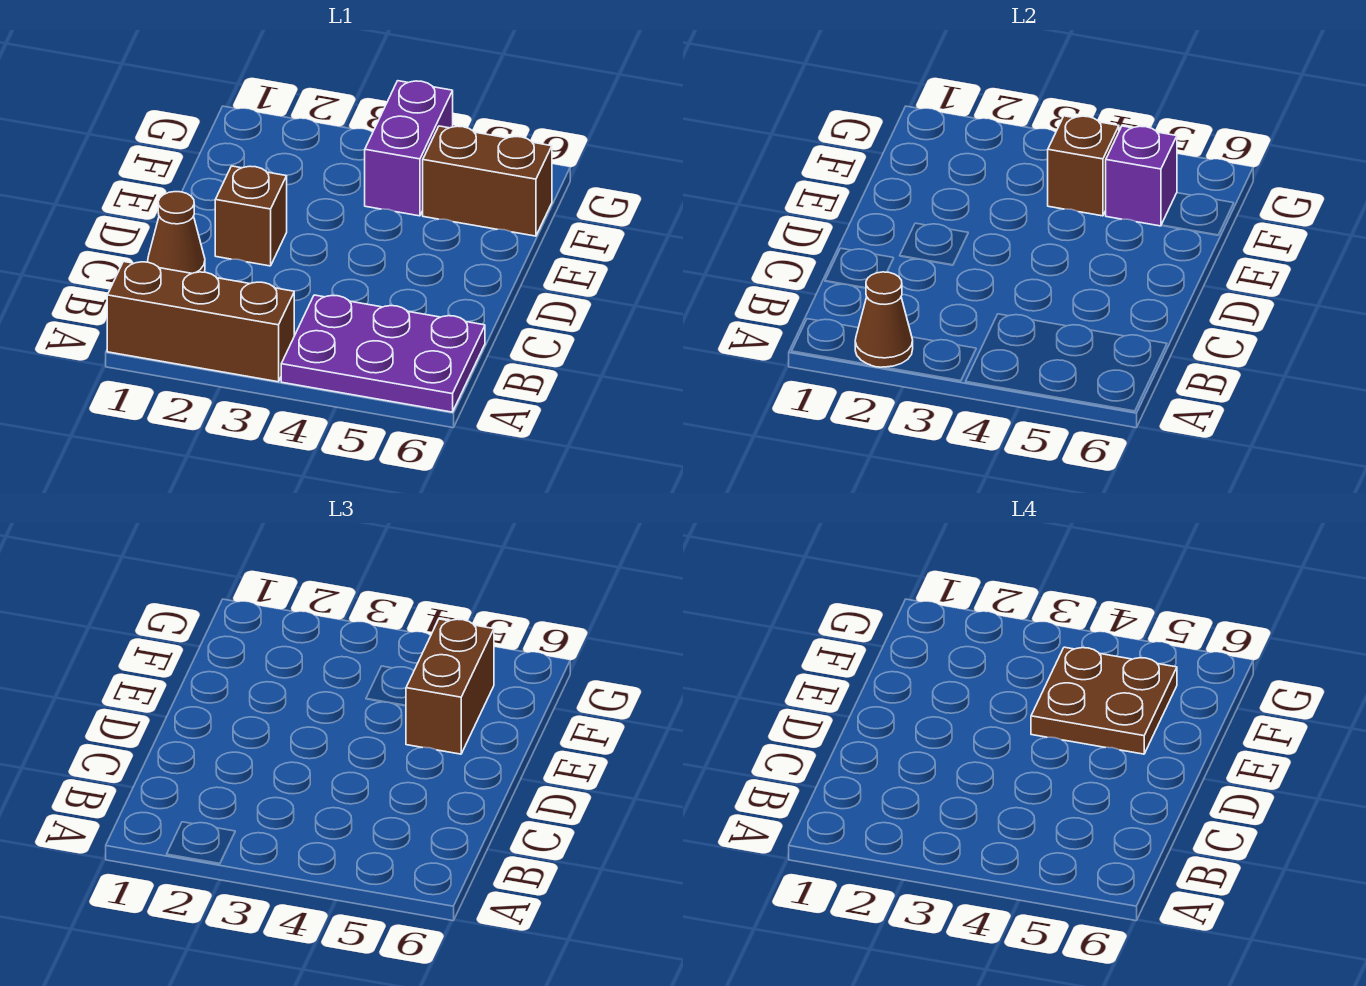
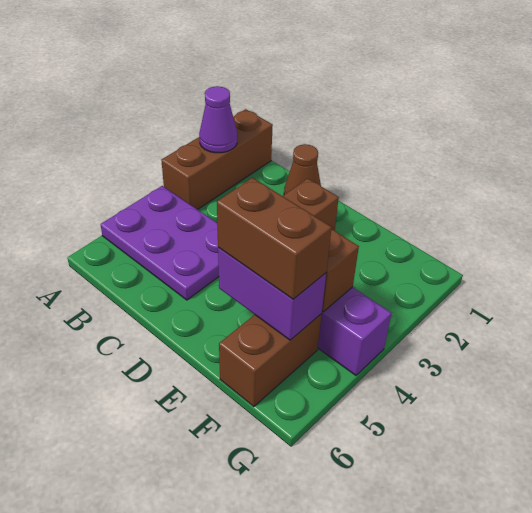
brown cone A2 level 2 -> purple cone A2 level 2
purple plate A4:B6 level 1 -> purple plate A4:C5 level 1
brown plate E4:F5 level 4 -> none
purple brick F5 level 2 -> purple brick E5:F5 level 2

